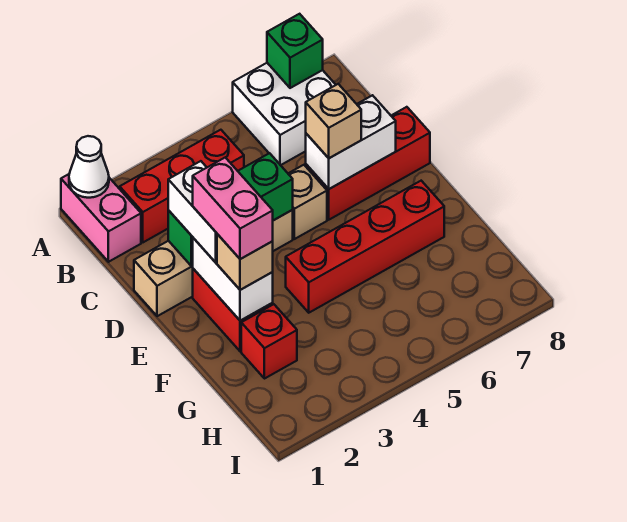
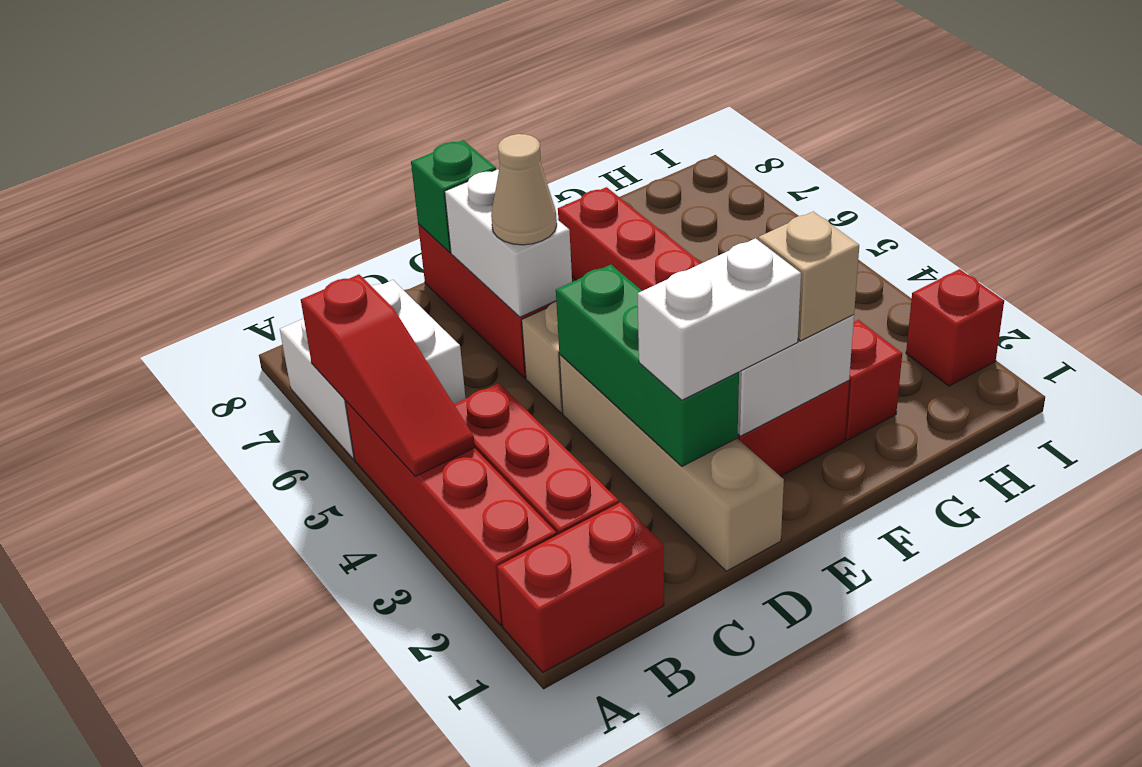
pink brick A1:B1 level 1 -> red brick A1:B1 level 1
white cone A1 level 2 -> none
none -> red brick A2:A5 level 1
none -> red slope A4:A6 level 2 top 6
green brick A7 level 2 -> green brick D8 level 2
tan brick D6 level 3 -> tan cone D6 level 3
pink brick E2:F2 level 4 -> none
none -> red brick I2 level 1

